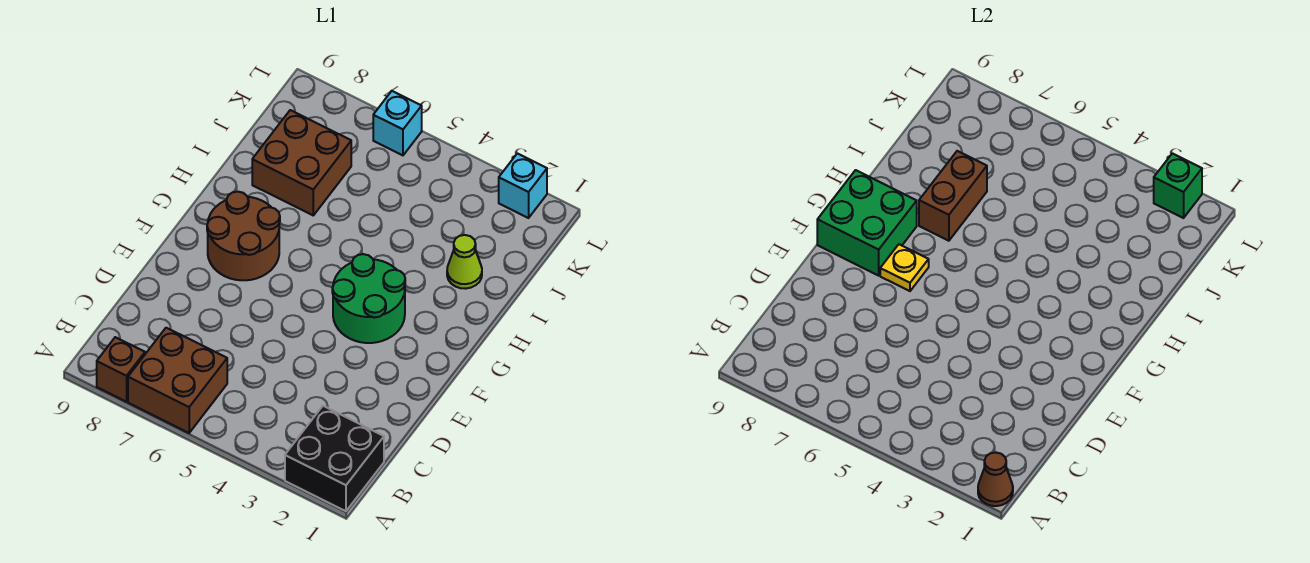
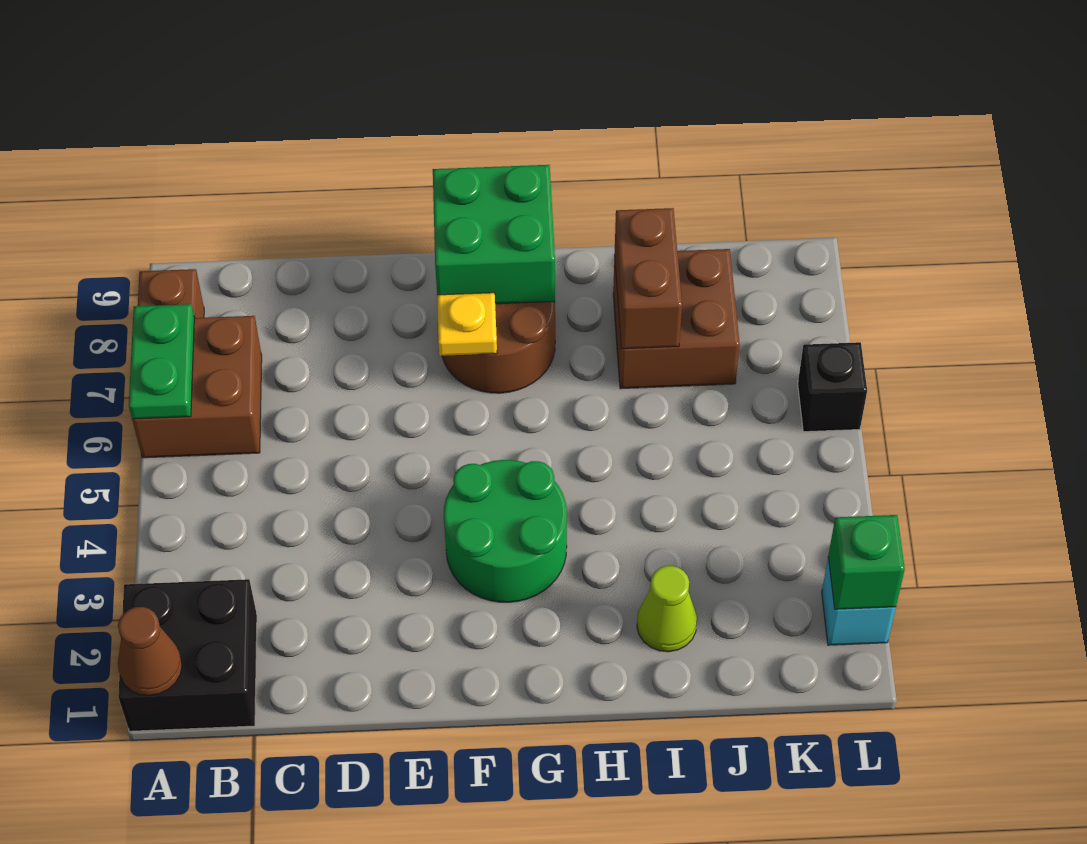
none -> green plate A6:A7 level 2
brown brick H7:I7 level 2 -> brown brick I7:I8 level 2
cyan brick L6 level 1 -> black brick L6 level 1

